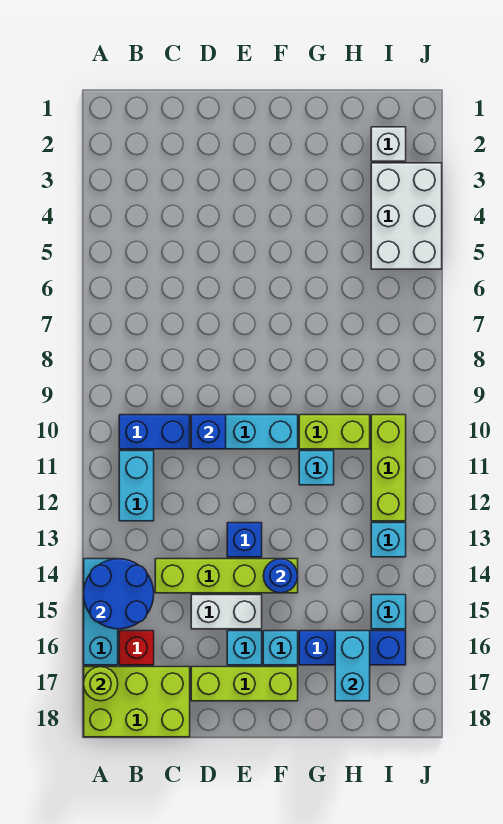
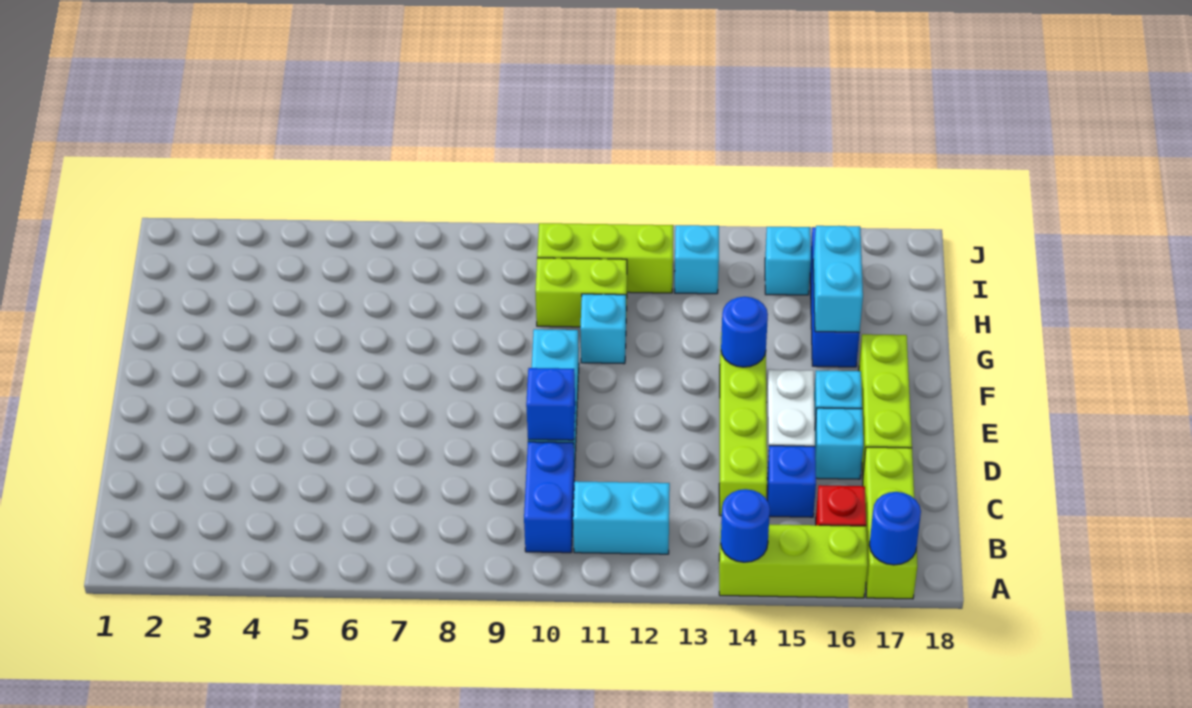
cyan brick A14:A16 level 1 -> lime brick A14:A16 level 1
blue round brick A14:B15 level 2 -> blue round brick A14 level 2
lime brick A17:C18 level 1 -> lime brick A17:C17 level 1
lime round brick A17 level 2 -> blue round brick A17 level 2
blue brick E13 level 1 -> blue brick C15 level 1
cyan brick F16 level 1 -> cyan brick D16 level 1
lime brick G10:H10 level 1 -> lime brick H10:H11 level 1
cyan brick H16:H17 level 2 -> cyan brick G16:H16 level 2
white brick I2 level 1 -> none
white brick I3:J5 level 1 -> none

